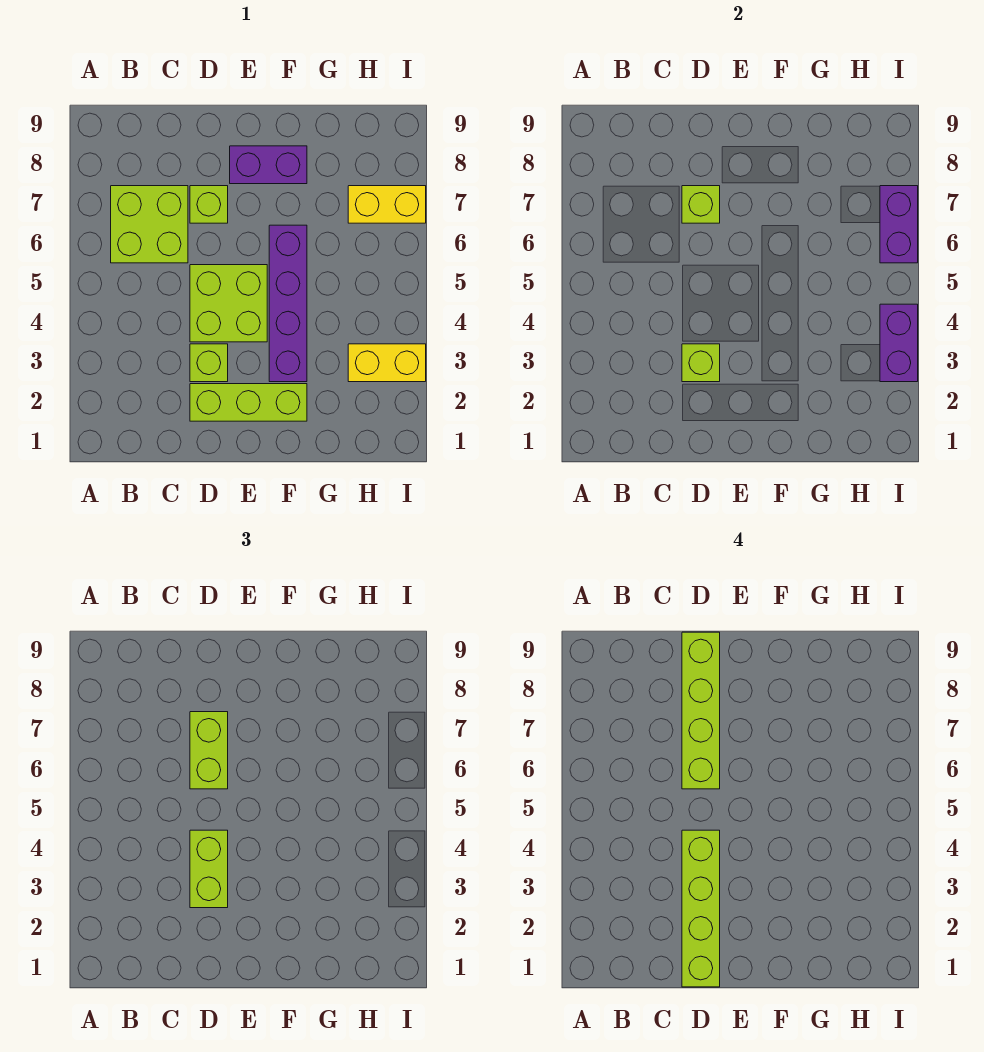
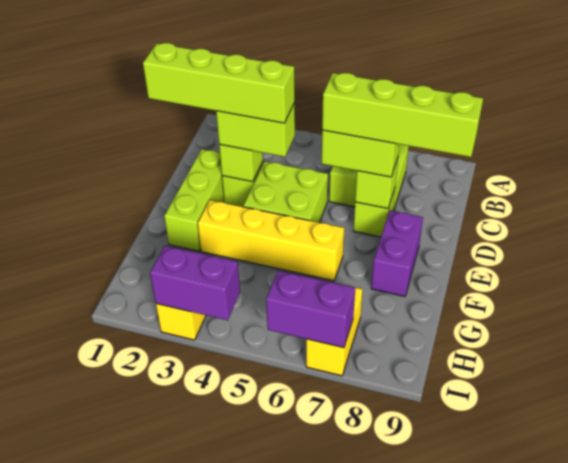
purple brick F3:F6 level 1 -> yellow brick F3:F6 level 1

